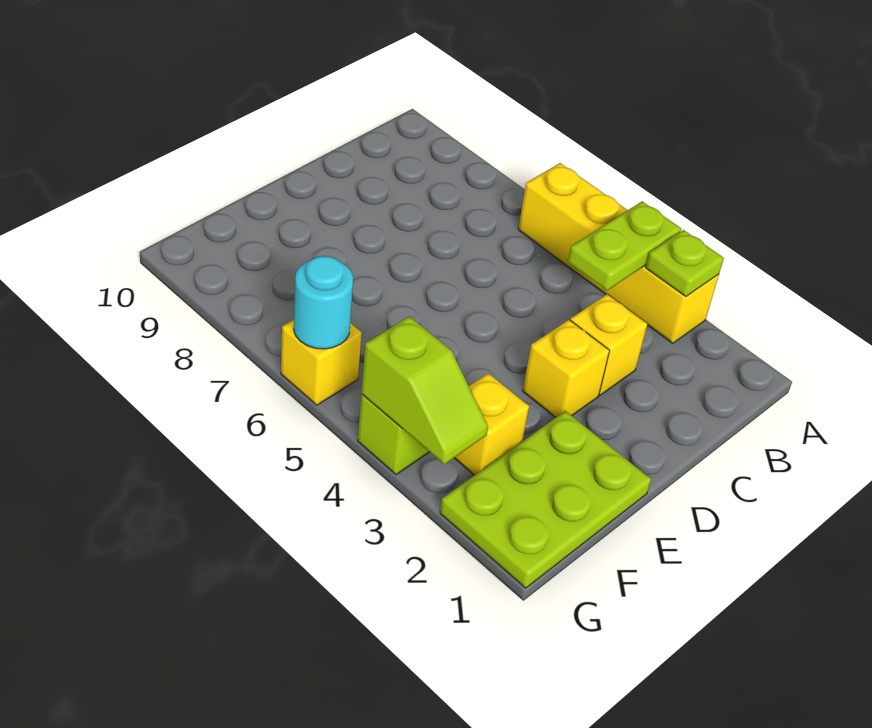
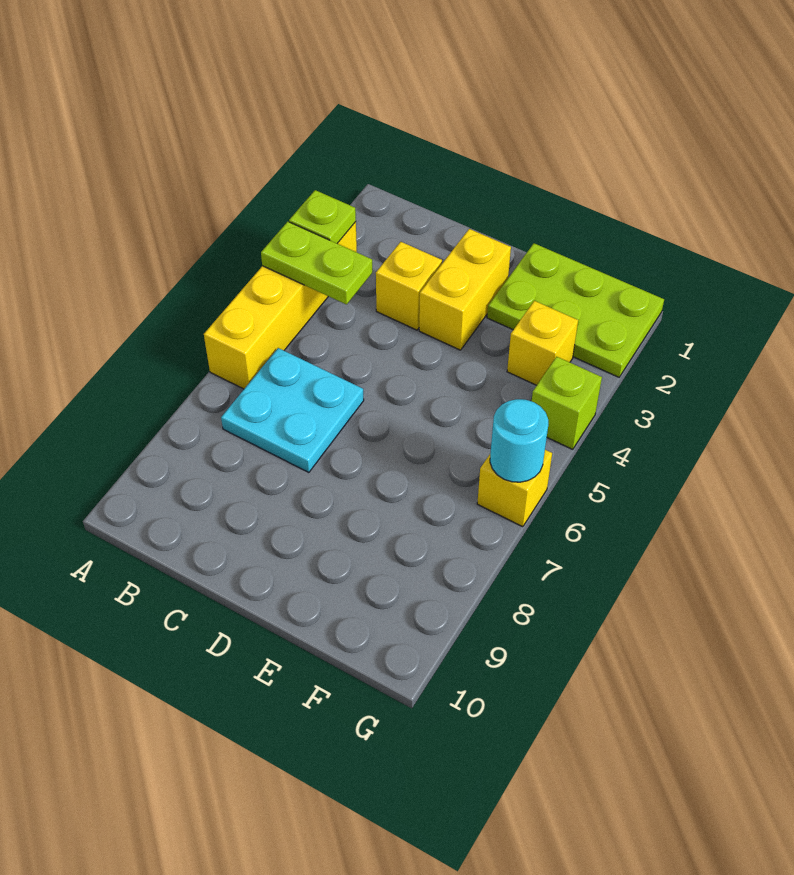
none -> cyan plate B6:C7 level 1
yellow brick D3 level 1 -> yellow brick D2:D3 level 1
lime slope G3:G4 level 2 top 4 -> none

